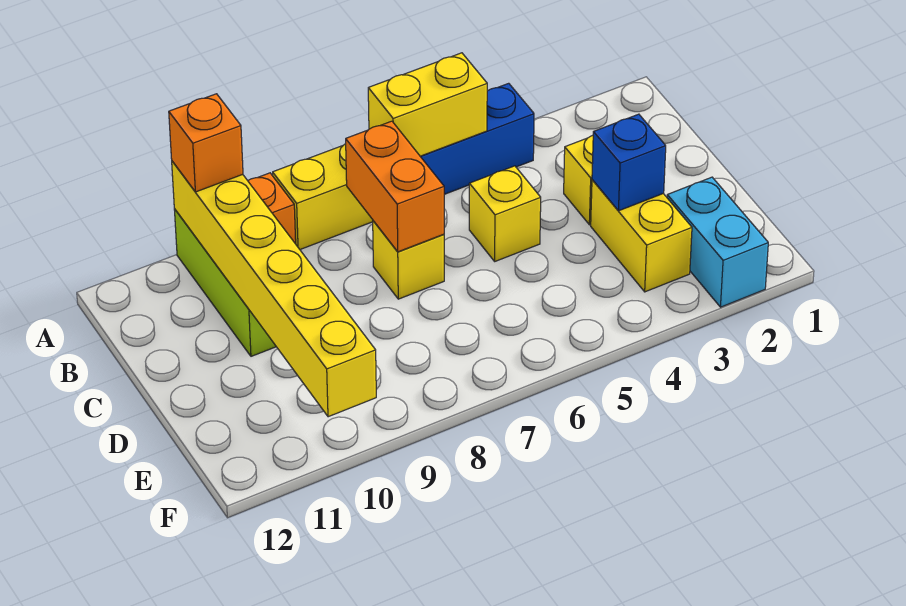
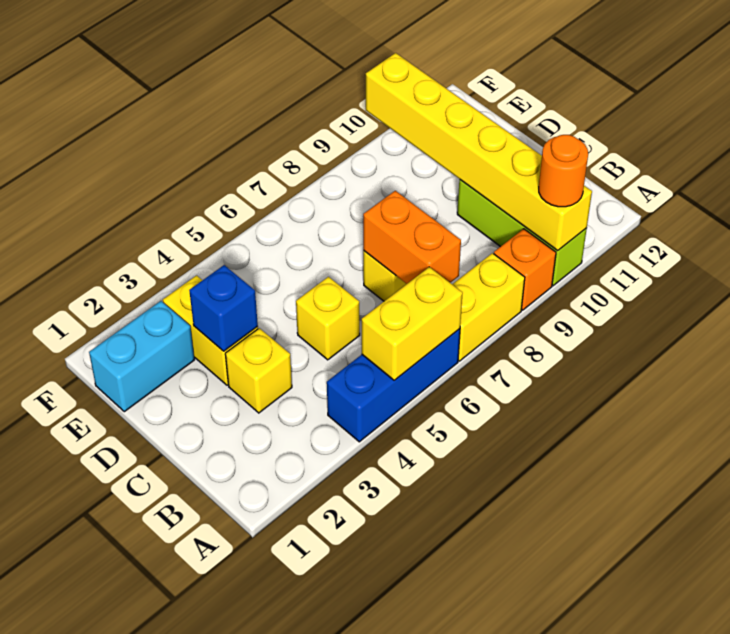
orange brick A10 level 3 -> orange round brick A10 level 3
cyan brick E2:F2 level 1 -> cyan brick E1:E2 level 1

